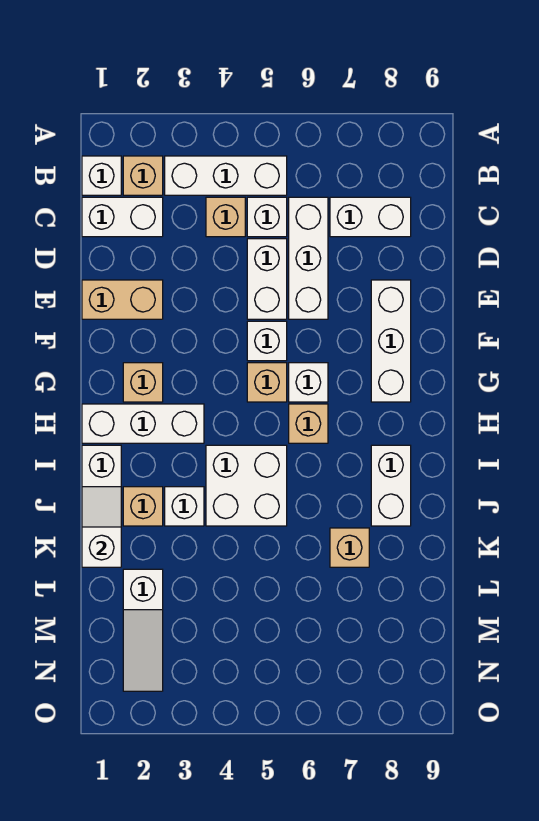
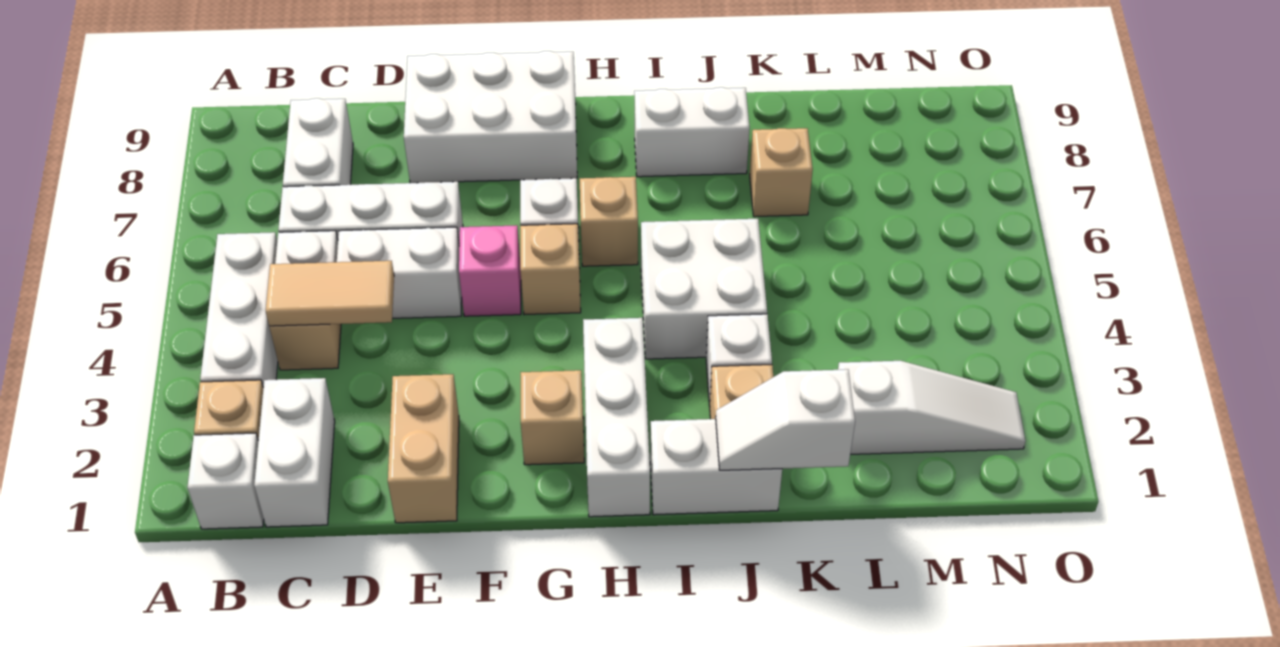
none -> tan tile C4:D4 level 2
white brick E8:G8 level 1 -> white brick E8:G9 level 1
white brick F5 level 1 -> pink brick F5 level 1

